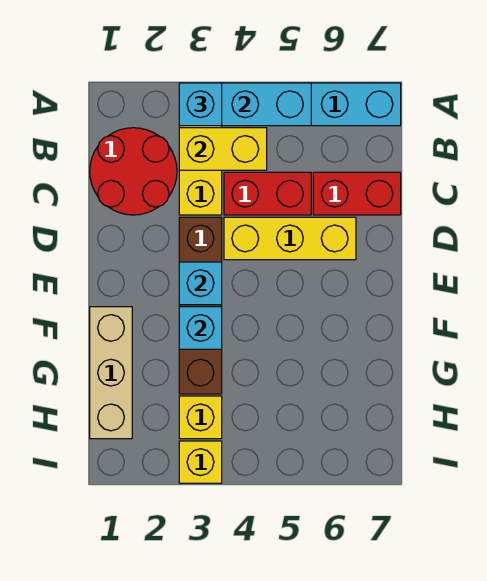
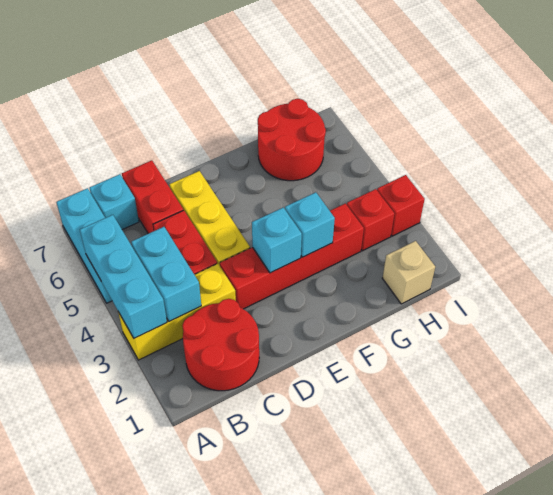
cyan brick A3 level 3 -> cyan brick B7 level 1
yellow brick B3:B4 level 2 -> cyan brick B3:B4 level 2
brown brick D3:G3 level 1 -> red brick D3:G3 level 1
tan brick F1:H1 level 1 -> tan brick H1 level 1
none -> red round brick G6:H7 level 1
yellow brick H3 level 1 -> red brick H3 level 1
yellow brick I3 level 1 -> red brick I3 level 1

